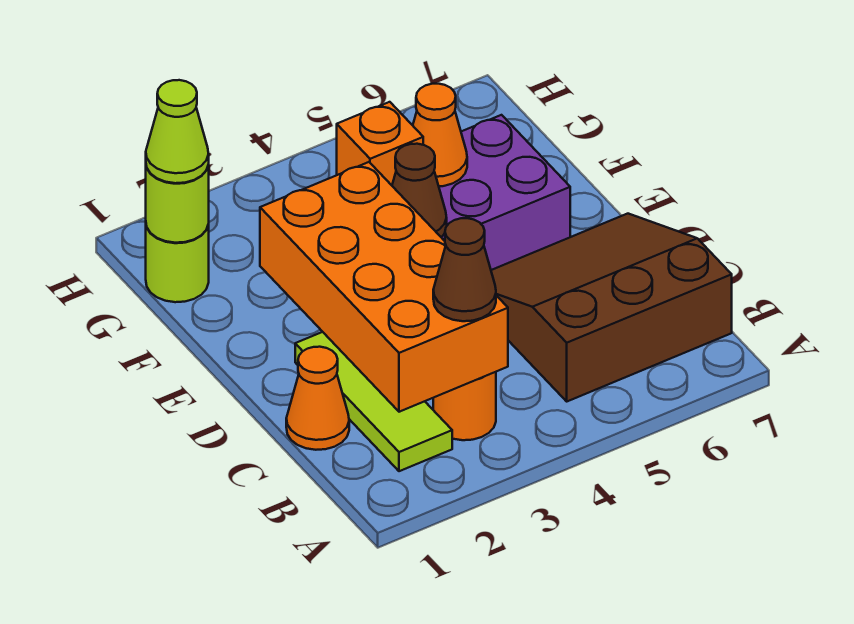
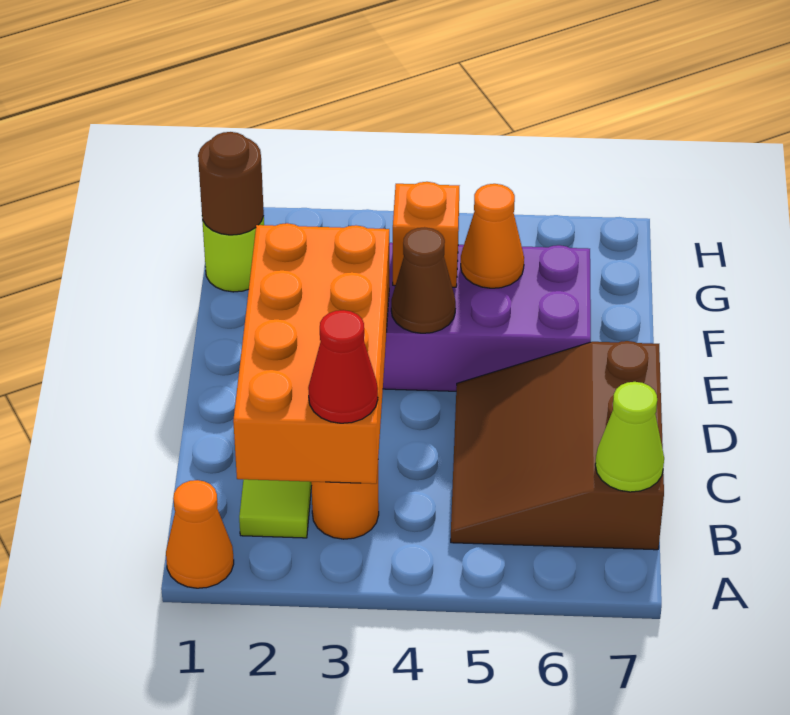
brown cone B3 level 3 -> red cone B3 level 3
brown slope B5:D7 level 1 top B -> brown slope B5:D7 level 1 top 7
orange cone C1 level 1 -> orange cone A1 level 1
lime round brick G1 level 2 -> brown round brick G1 level 2
lime cone G1 level 3 -> lime cone B7 level 2

